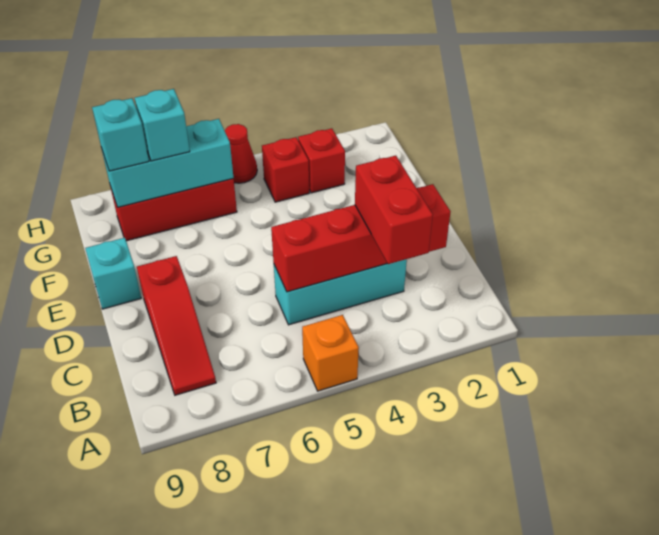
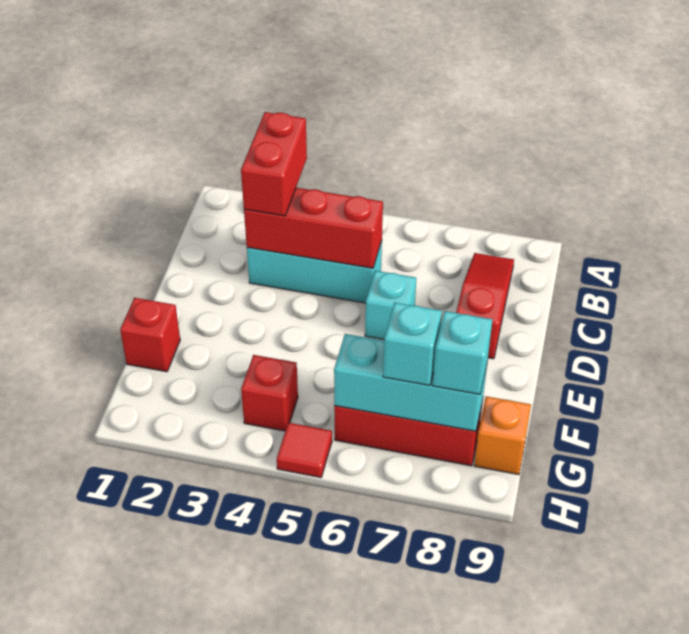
orange brick A5 level 1 -> orange brick G9 level 1
red brick C2:C5 level 2 -> red brick C3:C5 level 2
cyan brick E9 level 1 -> cyan brick D6 level 1
red brick G3 level 1 -> red brick F1 level 1
red cone H5 level 1 -> red tile H5 level 1

